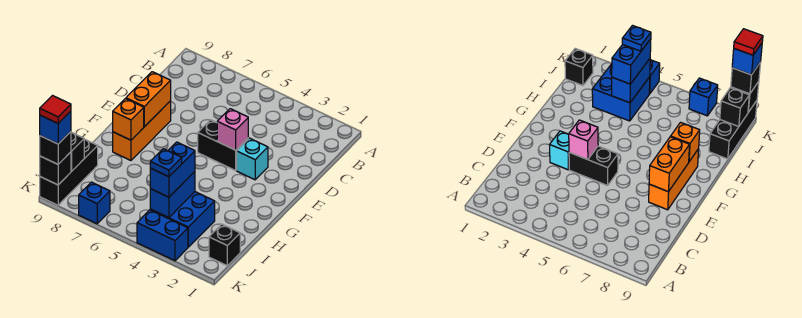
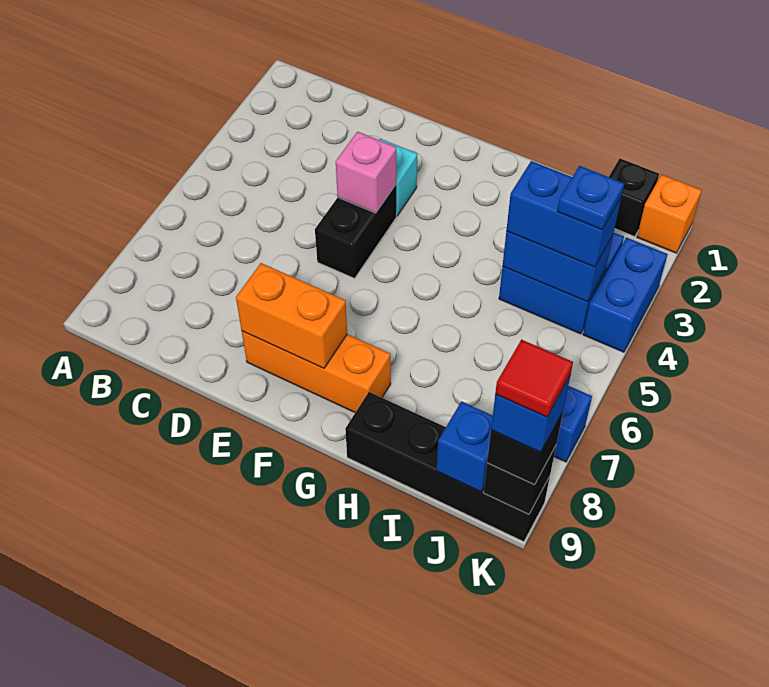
orange brick G8 level 2 -> orange brick K1 level 1
black brick I9:K9 level 1 -> black brick H9:K9 level 1
black brick J9 level 2 -> blue brick J9 level 2

